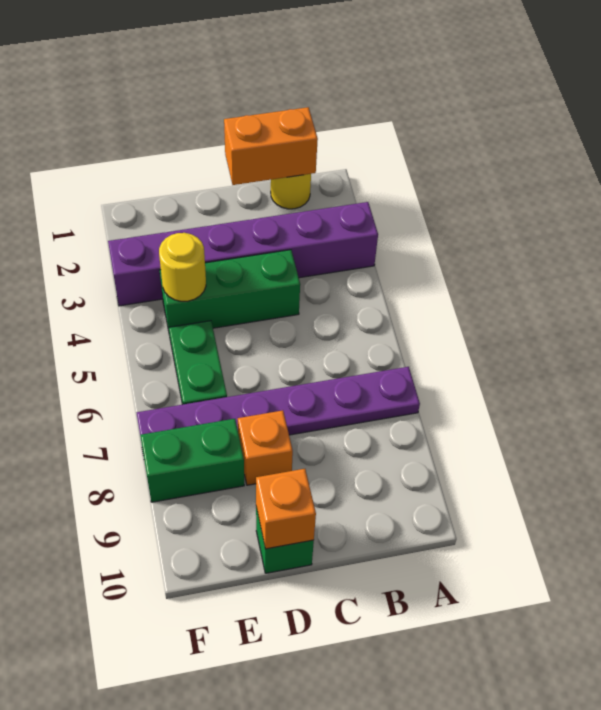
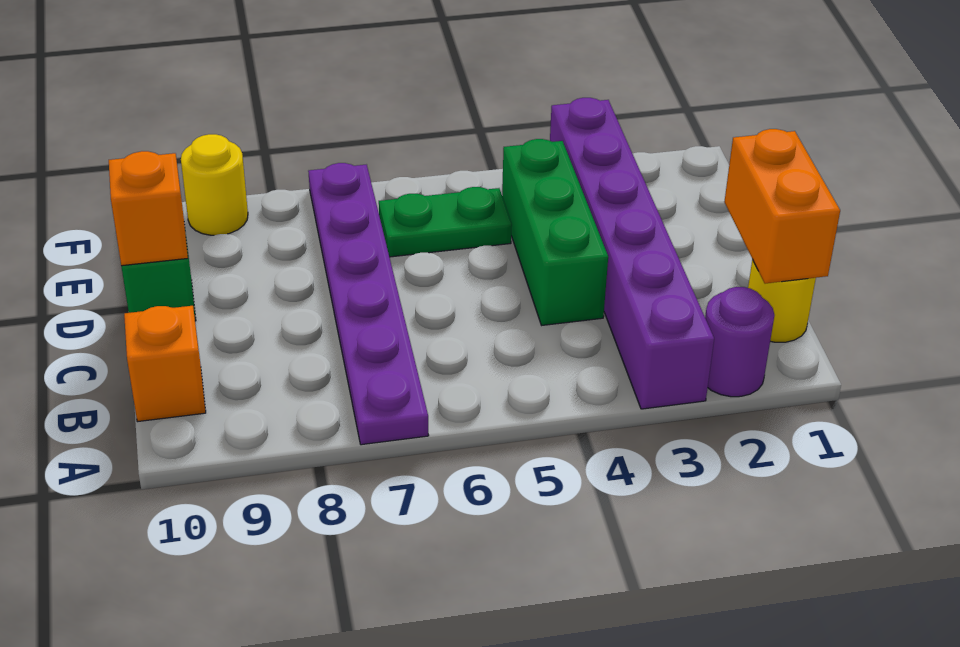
none -> purple round brick A2 level 1
orange brick D8 level 1 -> orange brick B10 level 1
yellow round brick E4 level 2 -> yellow round brick F9 level 1
green brick E8:F8 level 1 -> none

